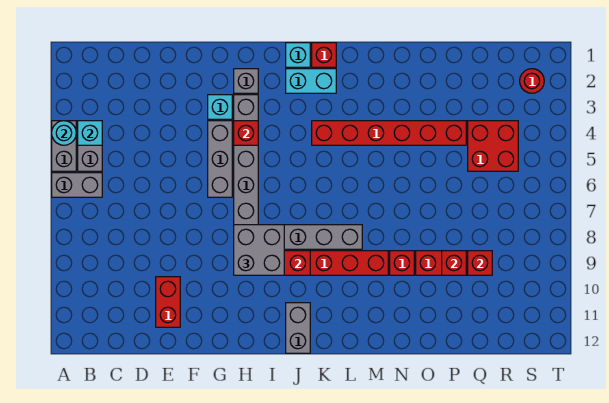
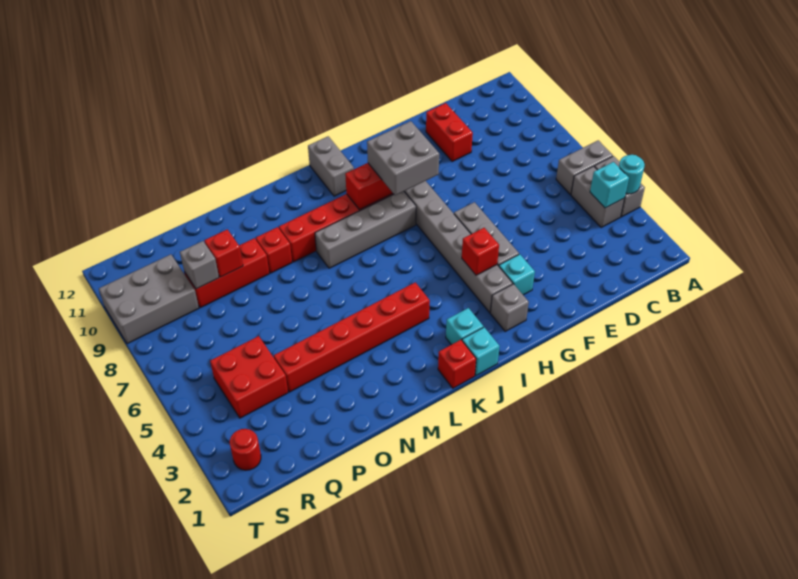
cyan brick J2:K2 level 1 -> cyan brick J2 level 1
red brick Q9 level 2 -> grey brick Q9 level 2
none -> grey brick R9:T10 level 1

